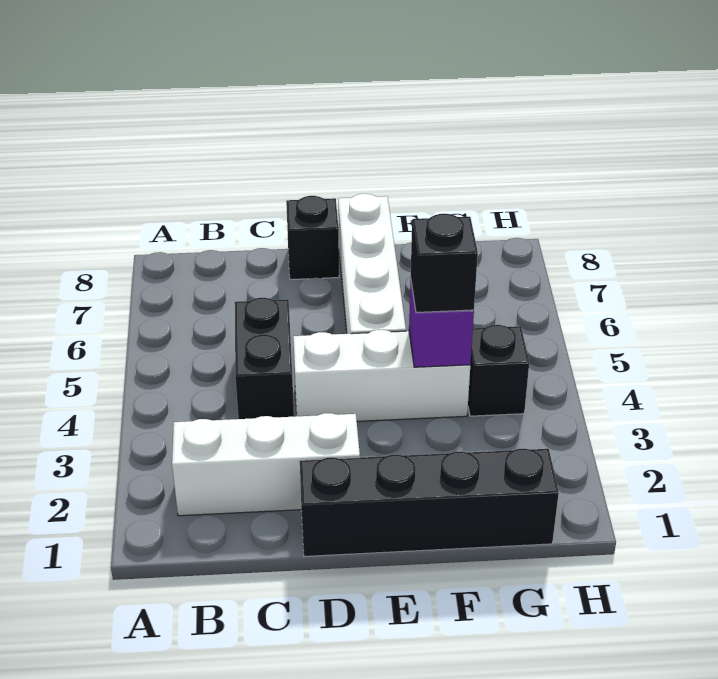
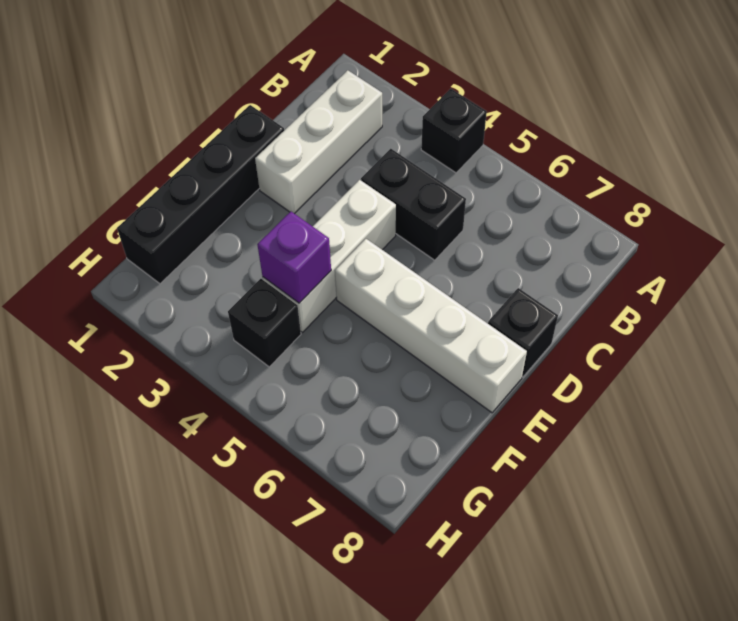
black brick F4 level 3 -> black brick A4 level 1

